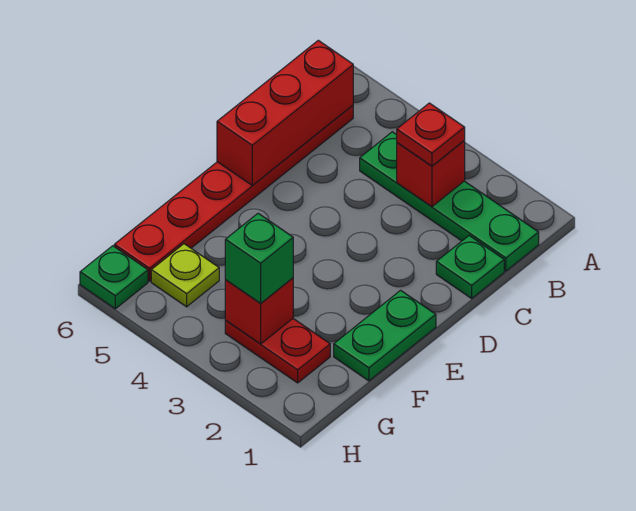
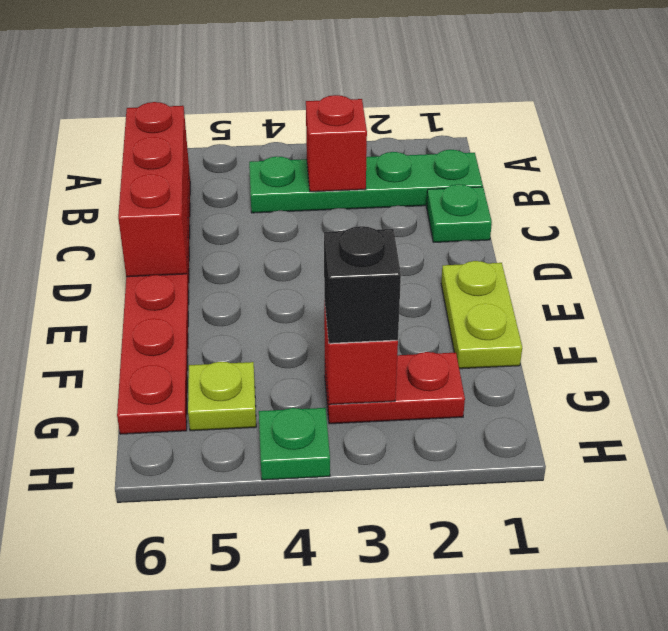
red plate B3 level 3 -> none
green plate E1:F1 level 1 -> lime plate E1:F1 level 1
green brick G3 level 3 -> black brick G3 level 3
green plate H6 level 1 -> green plate H4 level 1

